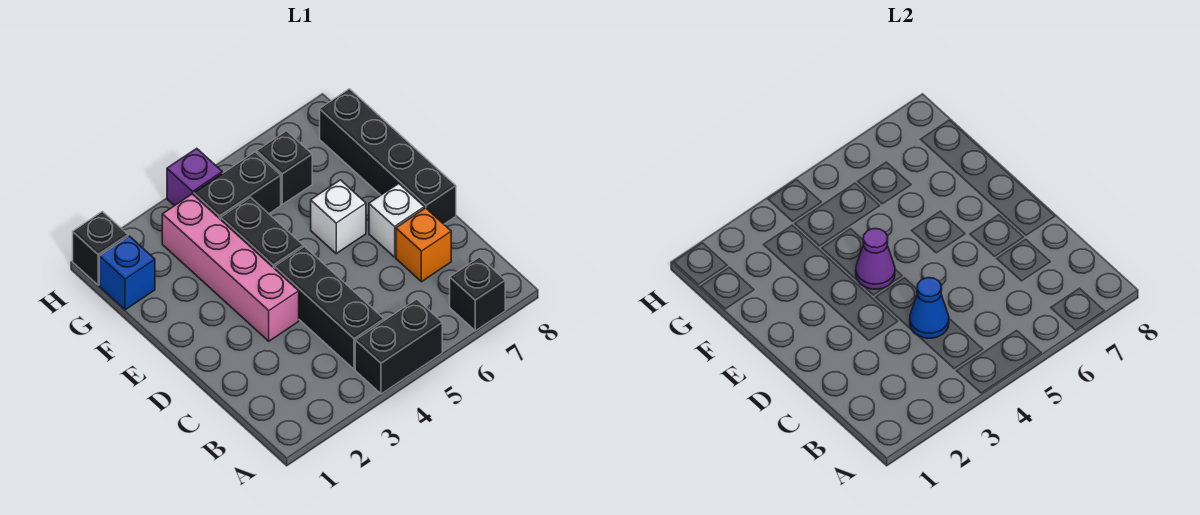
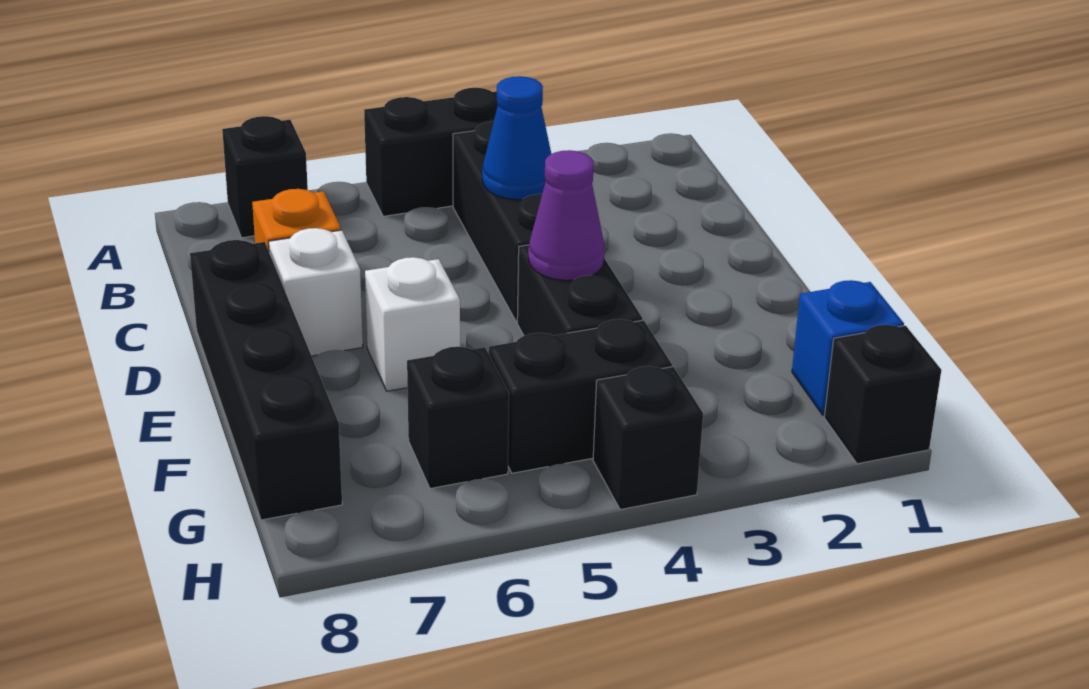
pink brick D3:G3 level 1 -> none
purple brick H4 level 1 -> black brick H4 level 1

